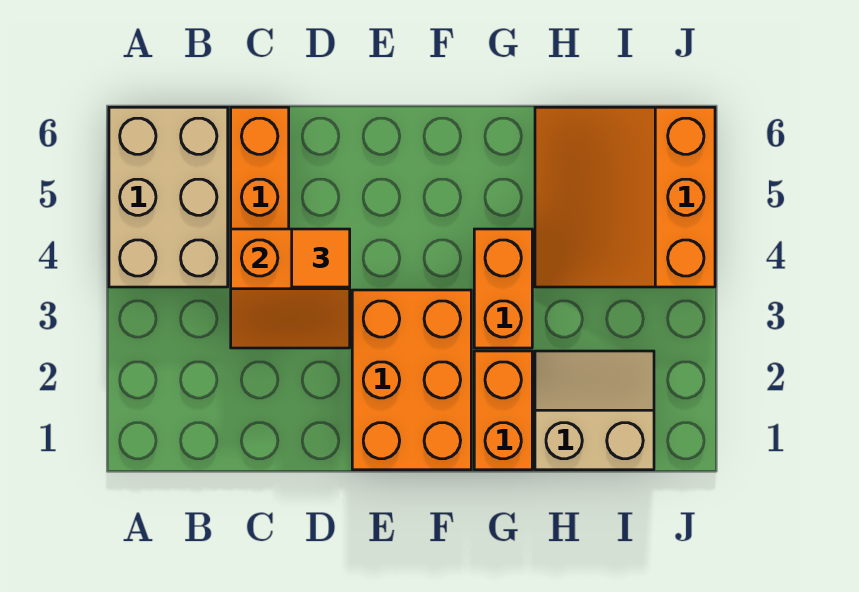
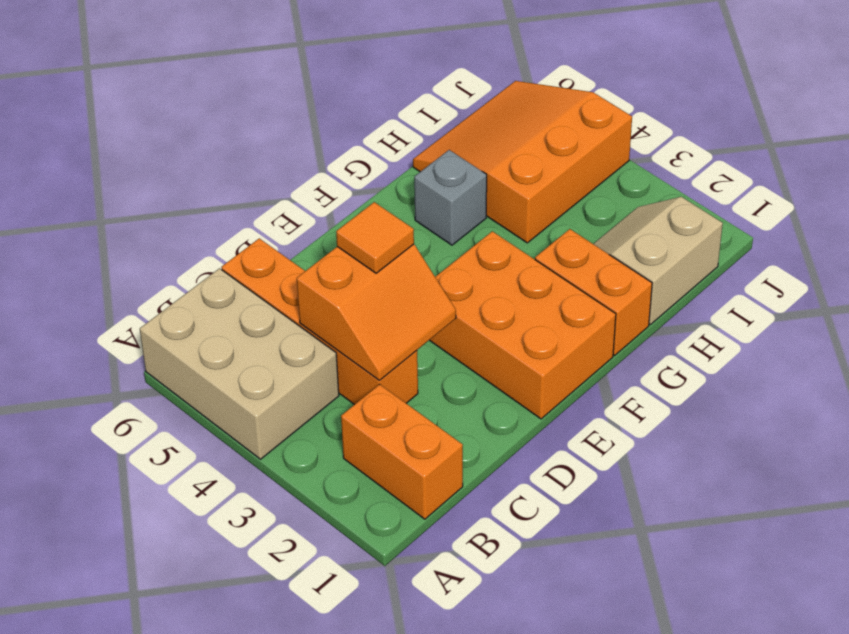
orange brick G3:G4 level 1 -> orange brick B1:B2 level 1
none -> grey brick G5 level 1
orange slope H4:J6 level 1 top J -> orange slope H4:J6 level 1 top 4

